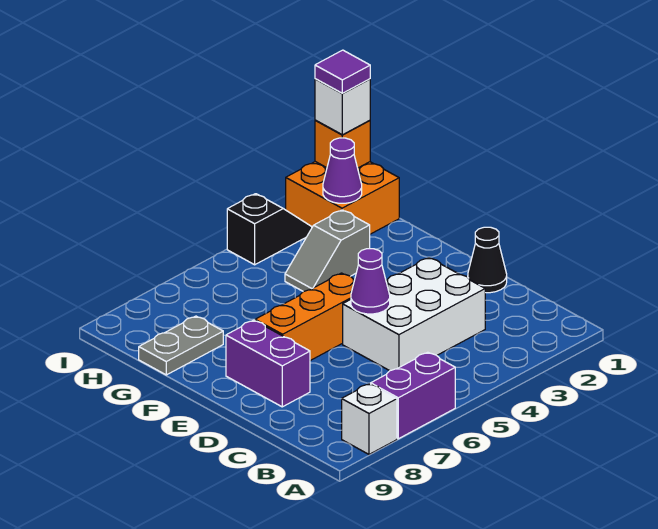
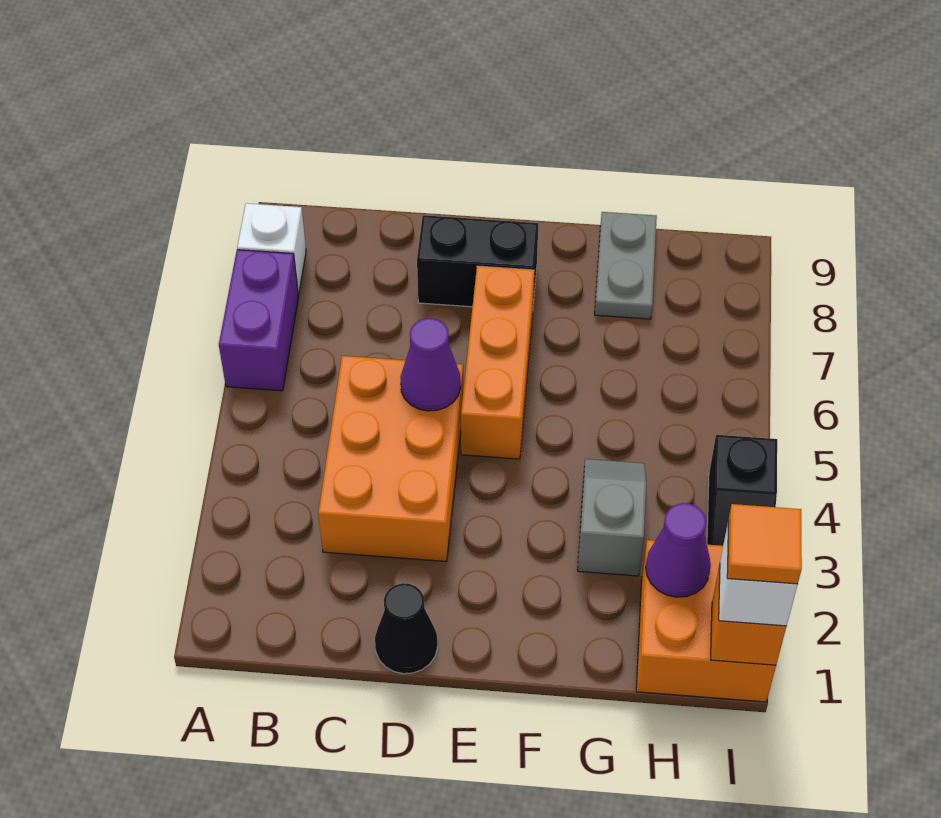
white brick C3:D5 level 1 -> orange brick C3:D5 level 1
purple brick D8:E8 level 1 -> black brick D8:E8 level 1
purple tile I1 level 4 -> orange tile I1 level 4

